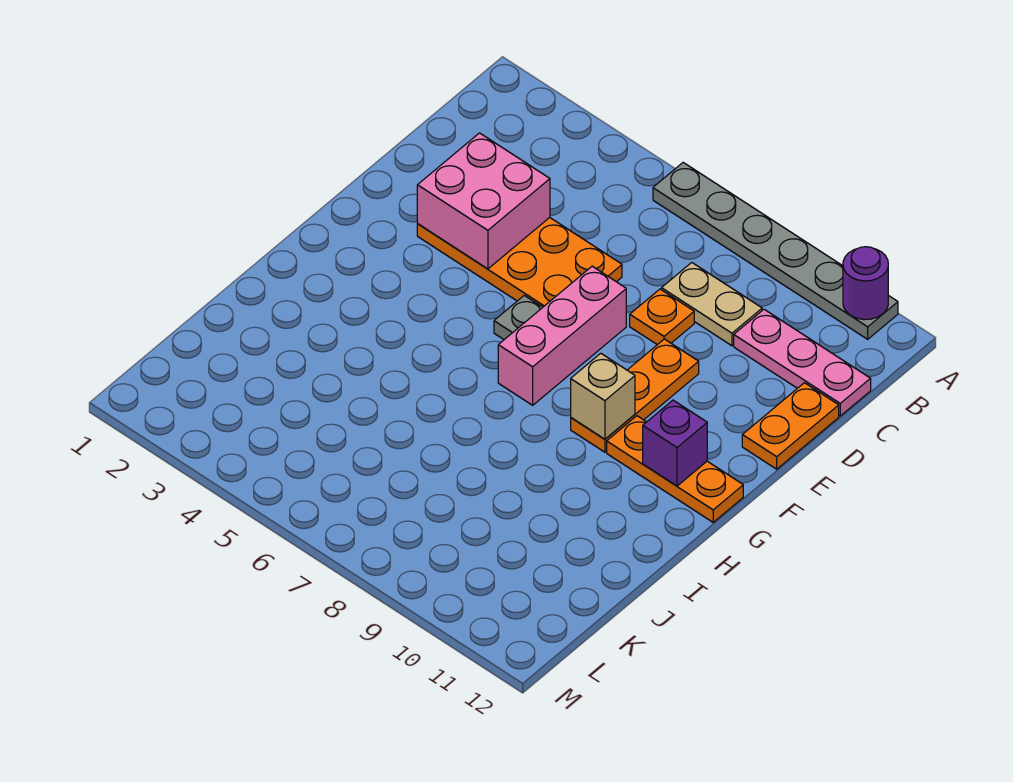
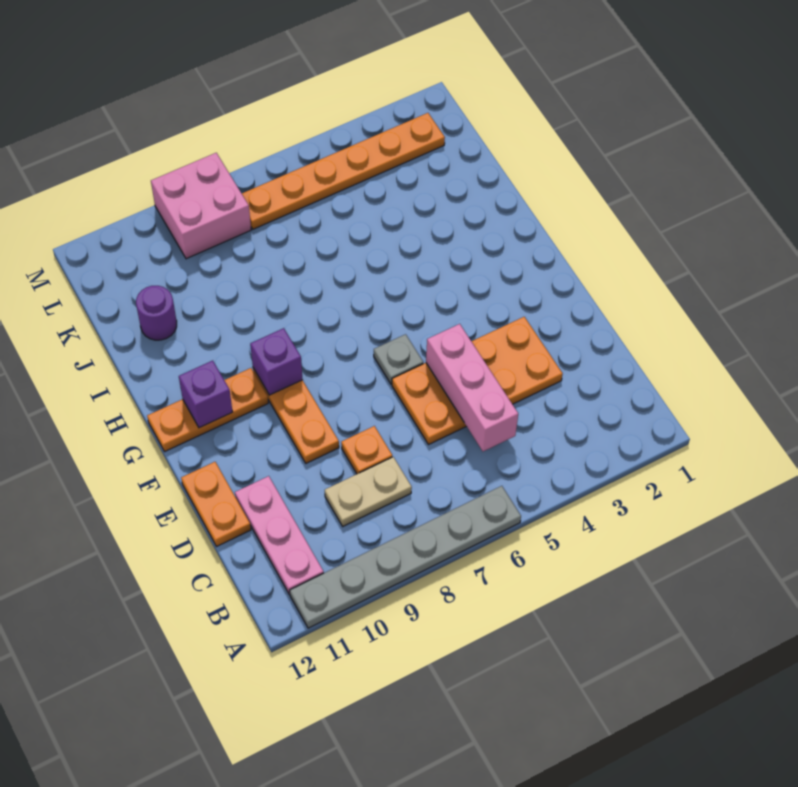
purple round brick A11 level 2 -> purple round brick J11 level 1
pink plate C10:C12 level 1 -> pink plate B11:D11 level 1
pink brick D3:E4 level 2 -> pink brick L8:M9 level 1
pink brick E7:G7 level 1 -> pink brick C5:E5 level 2
tan brick G9 level 2 -> purple brick G9 level 2
none -> orange plate L2:L7 level 1

